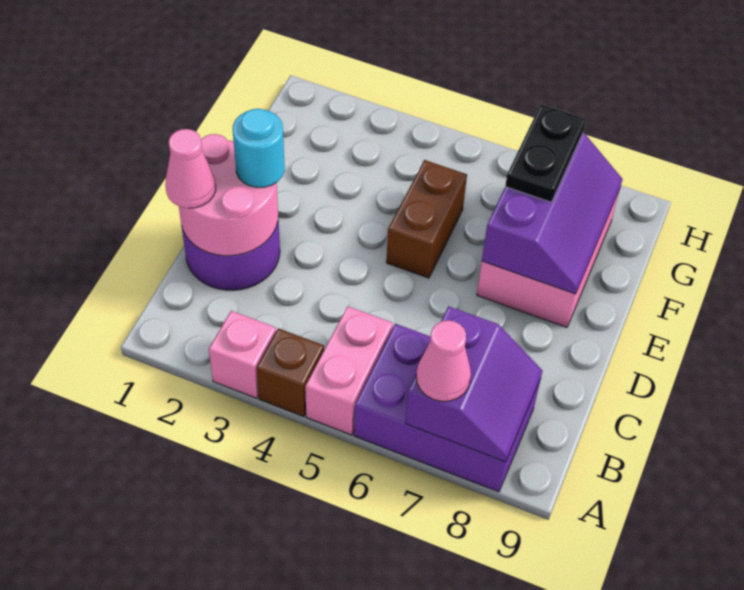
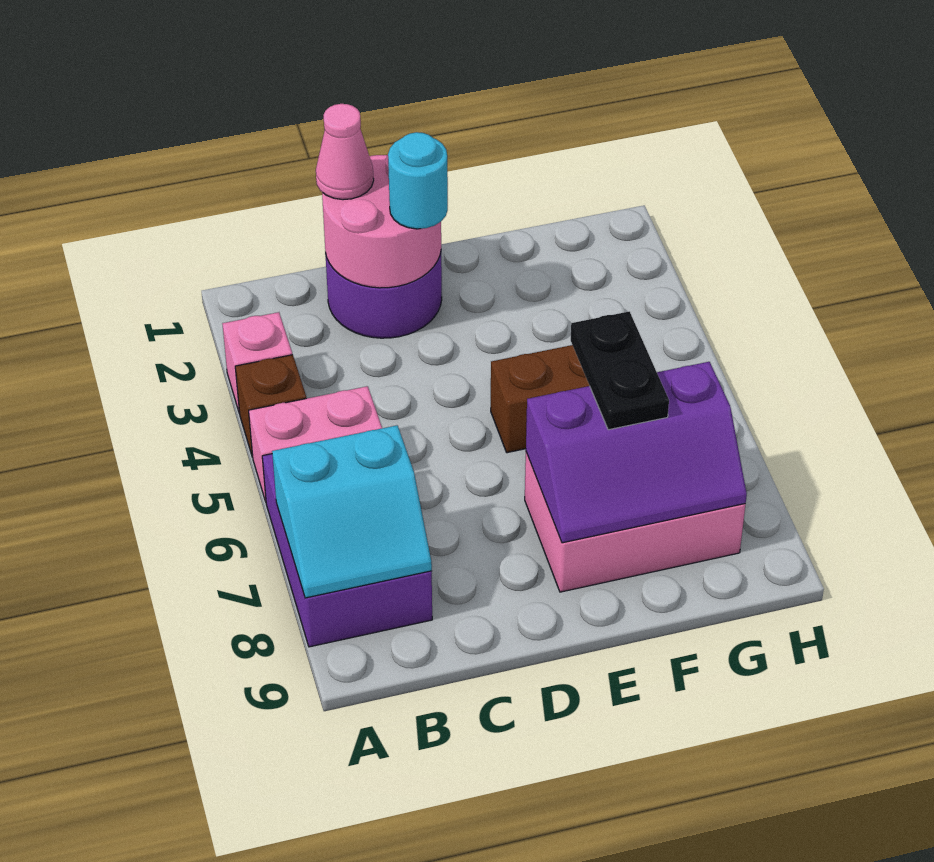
purple slope A7:B8 level 2 top 7 -> cyan slope A7:B8 level 2 top 7
pink cone A7 level 3 -> none
black plate F7:G7 level 3 -> black plate F6:F7 level 3

